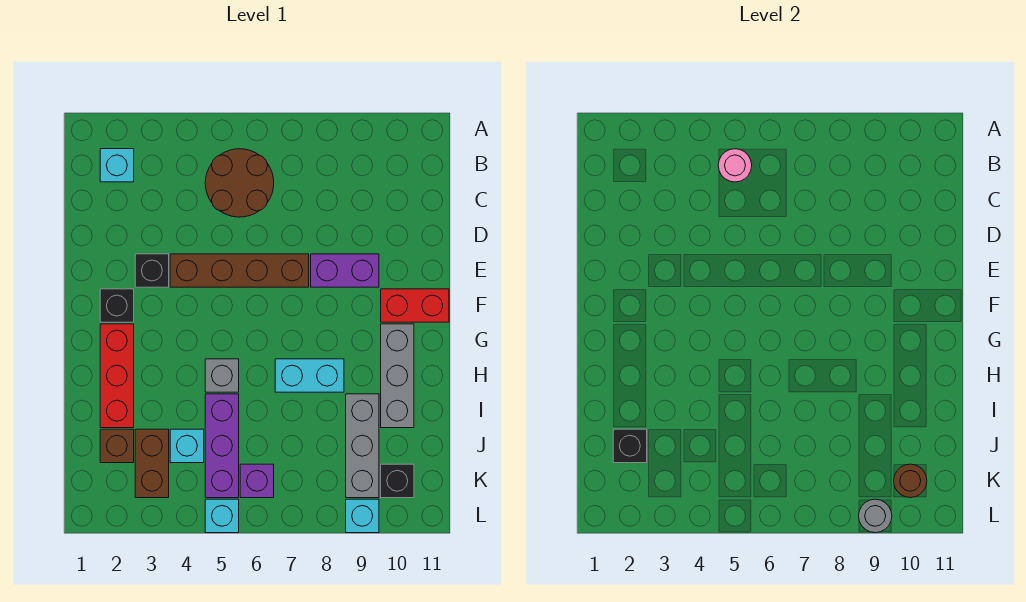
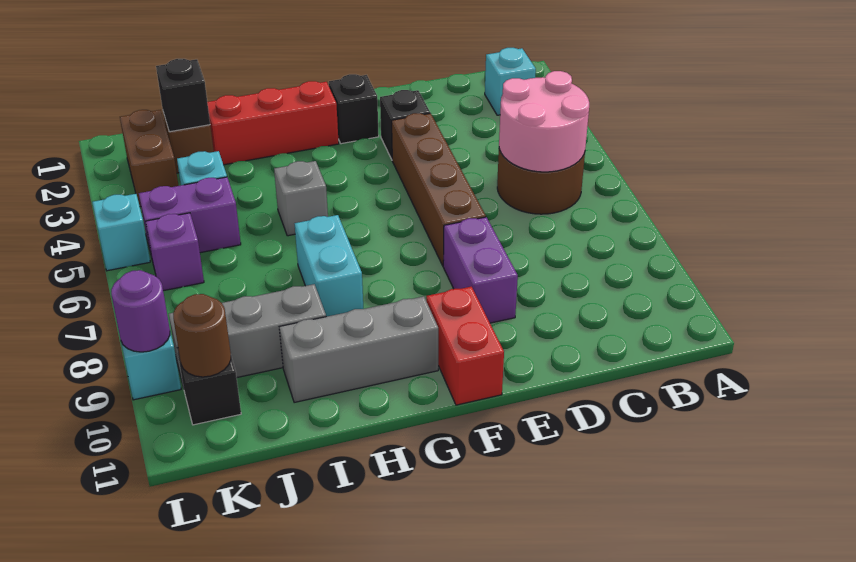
pink round brick B5 level 2 -> pink round brick B5:C6 level 2
purple brick I5:K5 level 1 -> purple brick J5:K5 level 1
brown brick J3:K3 level 1 -> brown brick K2:K3 level 1
grey round brick L9 level 2 -> purple round brick L9 level 2

